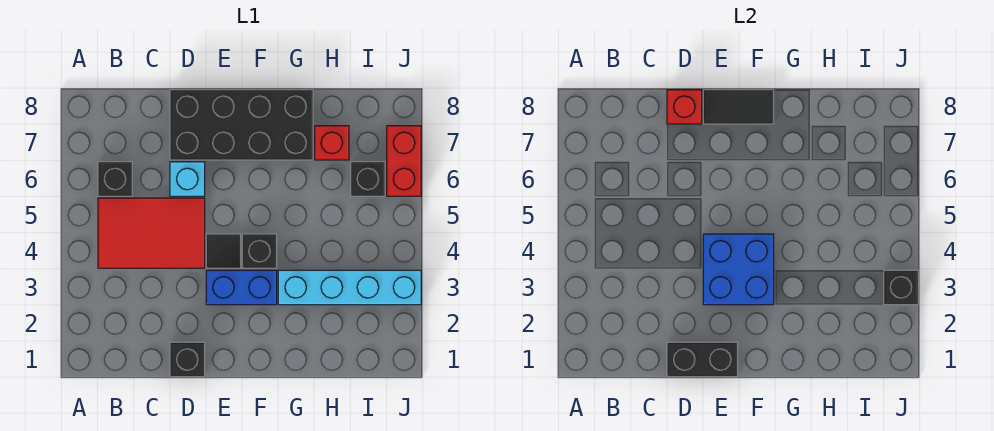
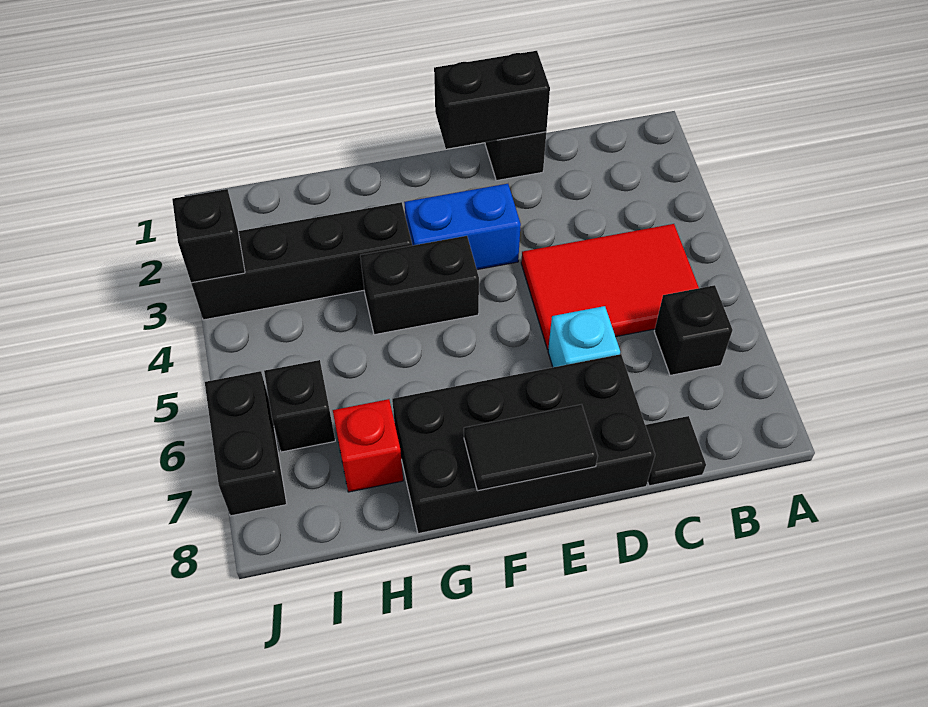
red brick D8 level 2 -> none
blue brick E3:F4 level 2 -> none
black tile E4 level 1 -> black tile C8 level 1
black brick F4 level 1 -> black brick F4:G4 level 1
cyan brick G3:J3 level 1 -> black brick G3:J3 level 1
red brick J6:J7 level 1 -> black brick J6:J7 level 1

